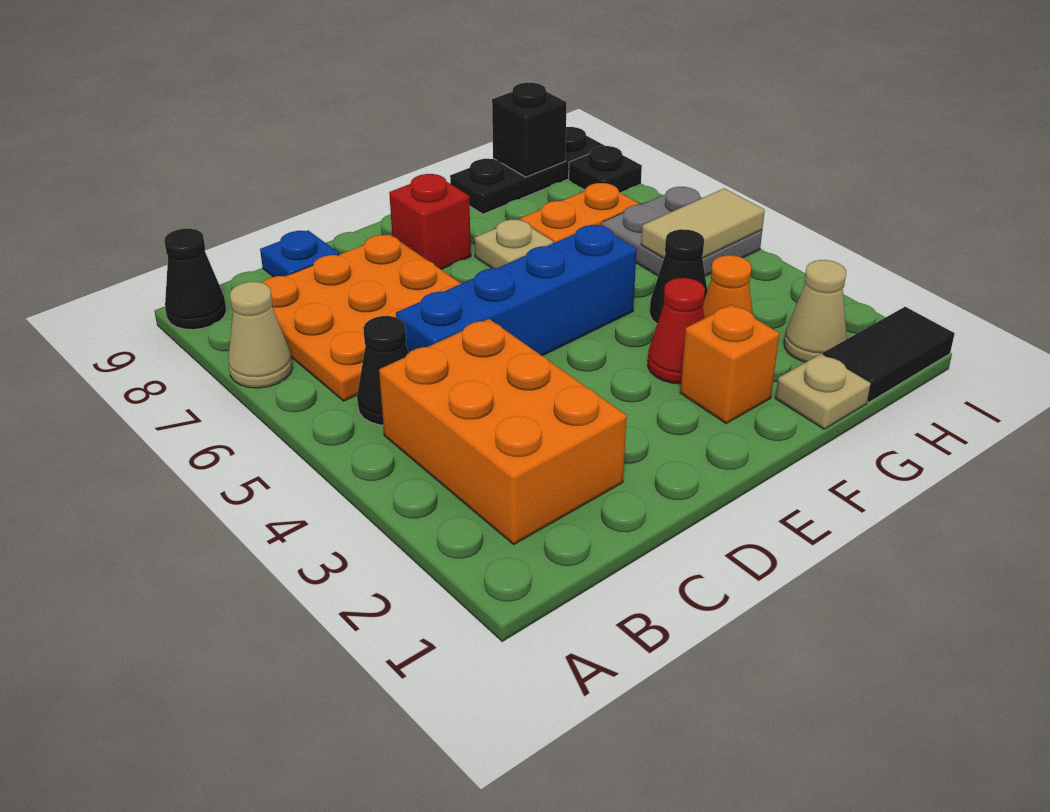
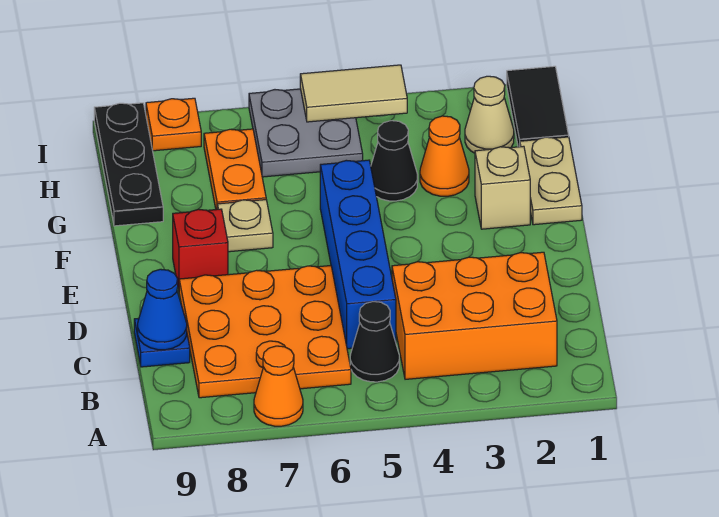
tan cone A7 level 1 -> orange cone A7 level 1
black cone A9 level 1 -> none
none -> blue cone C9 level 2
orange brick F2 level 1 -> tan brick F2 level 1
red cone F3 level 1 -> none
tan plate G1 level 1 -> tan plate F1:G1 level 1
tan tile H5:I5 level 2 -> tan tile I4:I5 level 2
black brick H9 level 2 -> none
black plate I8 level 1 -> orange plate I8 level 1

